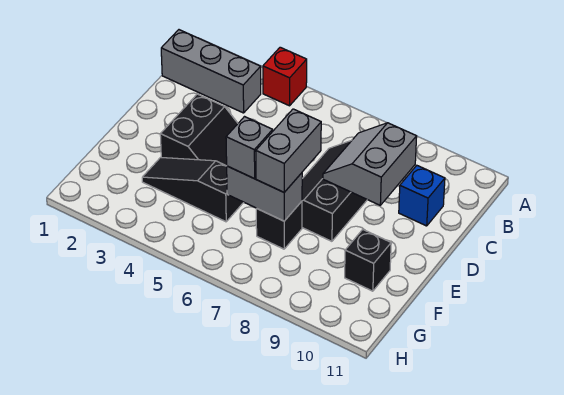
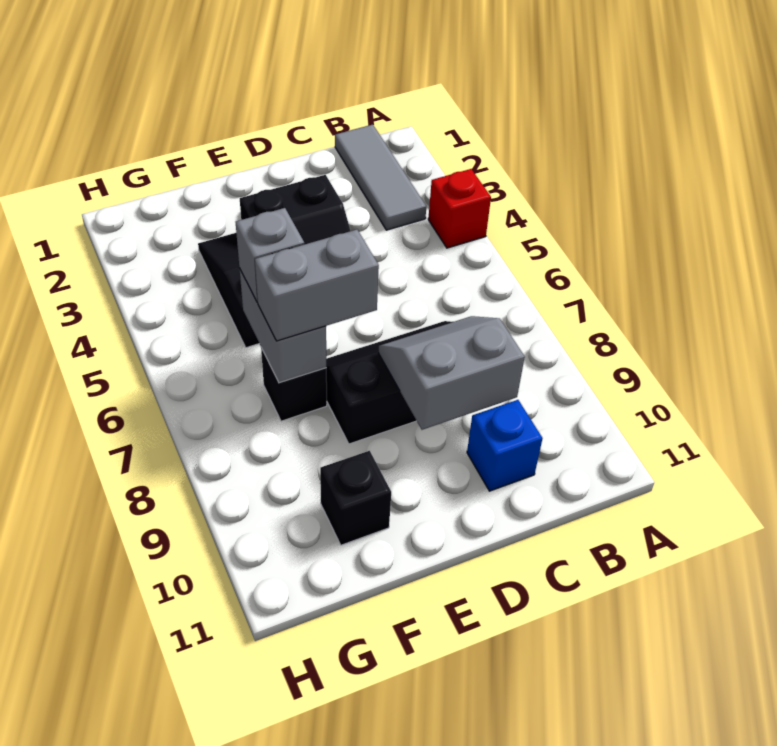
grey brick B1:B3 level 1 -> grey tile B1:B3 level 1

